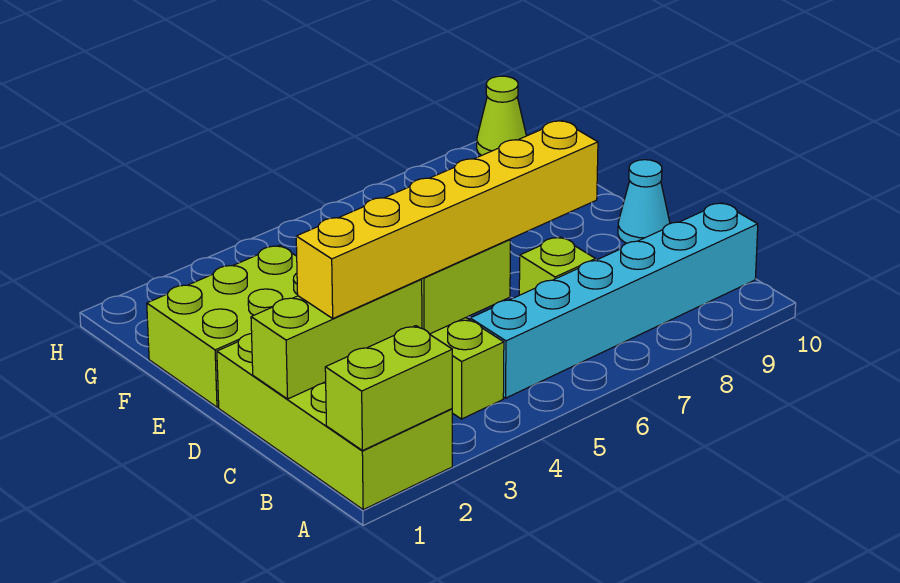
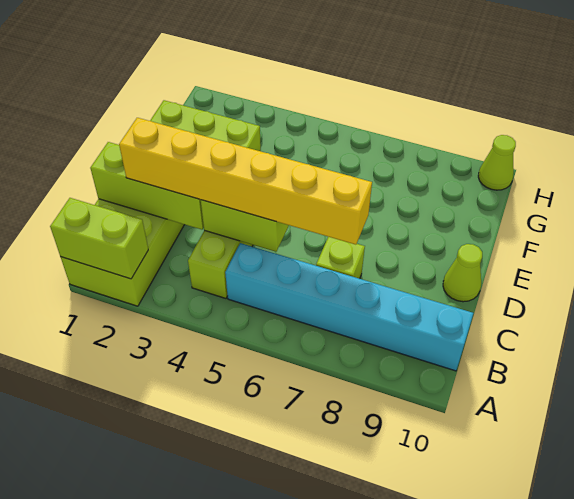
cyan cone D10 level 1 -> lime cone D10 level 1

